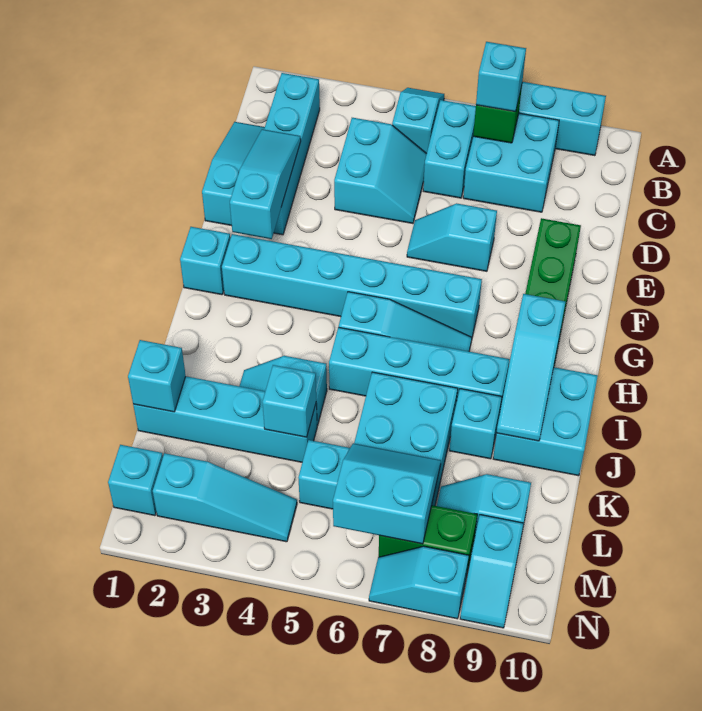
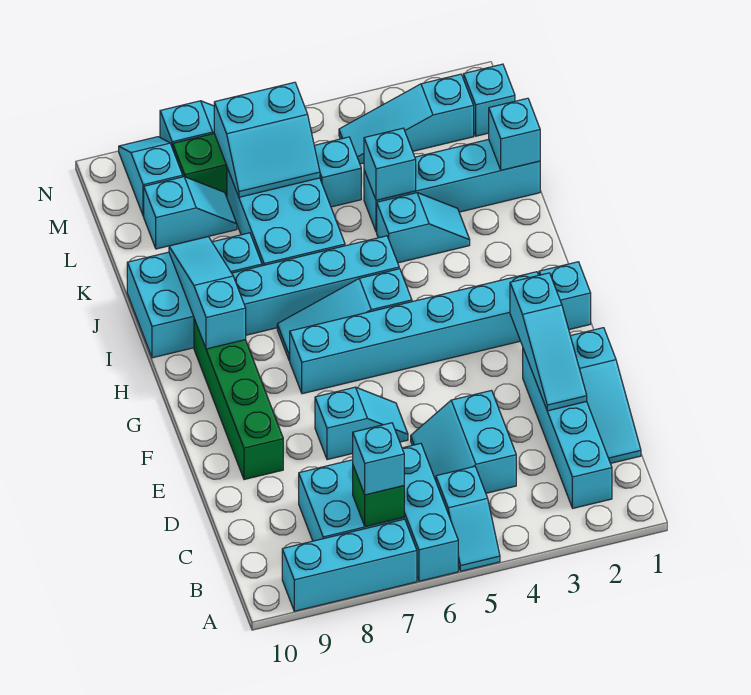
cyan brick B6:C6 level 1 -> cyan brick A6:C6 level 1

